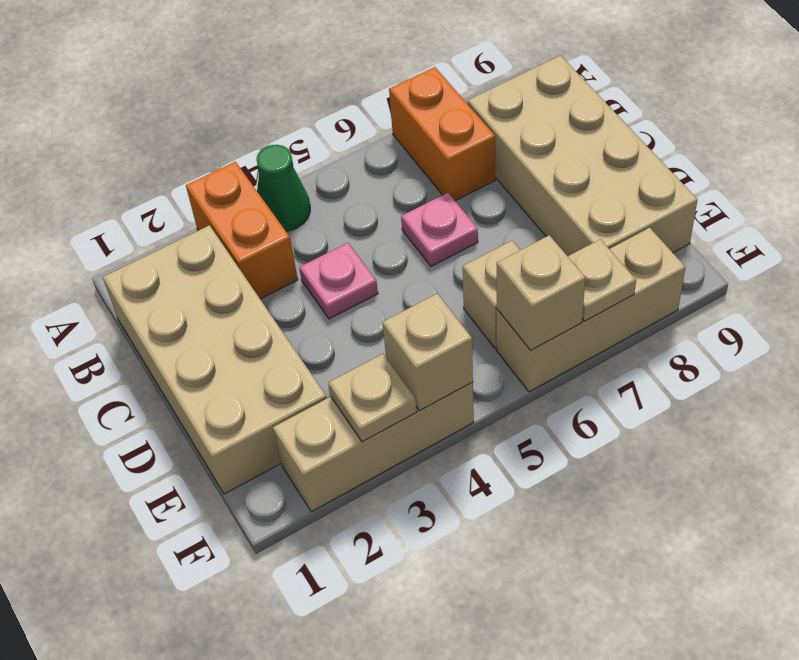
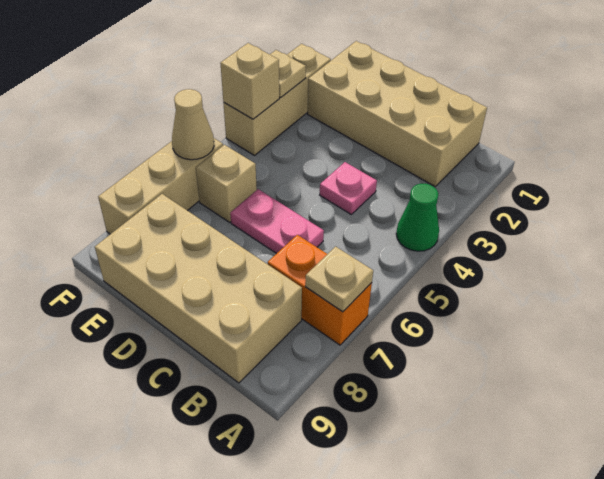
orange brick A3:B3 level 1 -> none
pink plate C6 level 1 -> pink plate C6:D6 level 1
tan brick F6 level 2 -> tan cone F6 level 2
tan plate F7 level 2 -> tan plate A7 level 2

